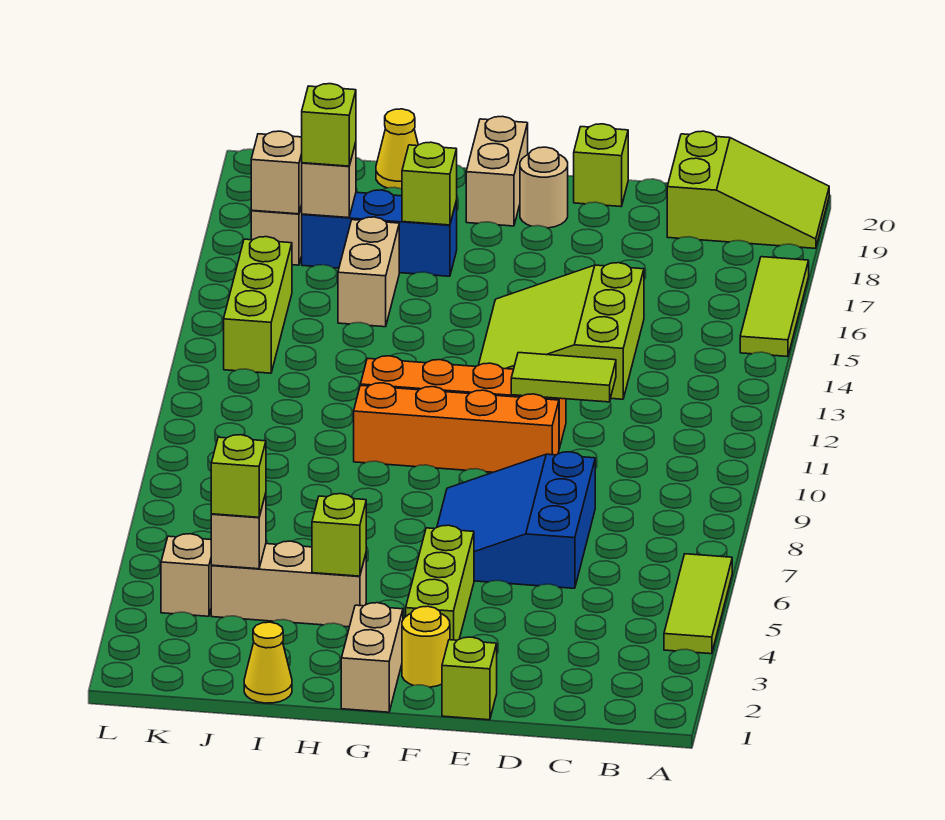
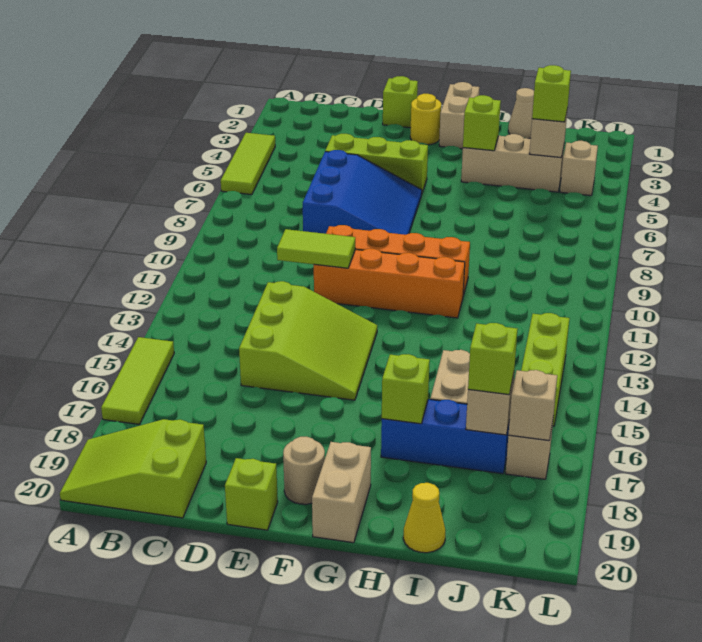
lime brick F3:F5 level 1 -> lime brick D5:F5 level 1
yellow cone I1 level 1 -> tan cone I1 level 1

